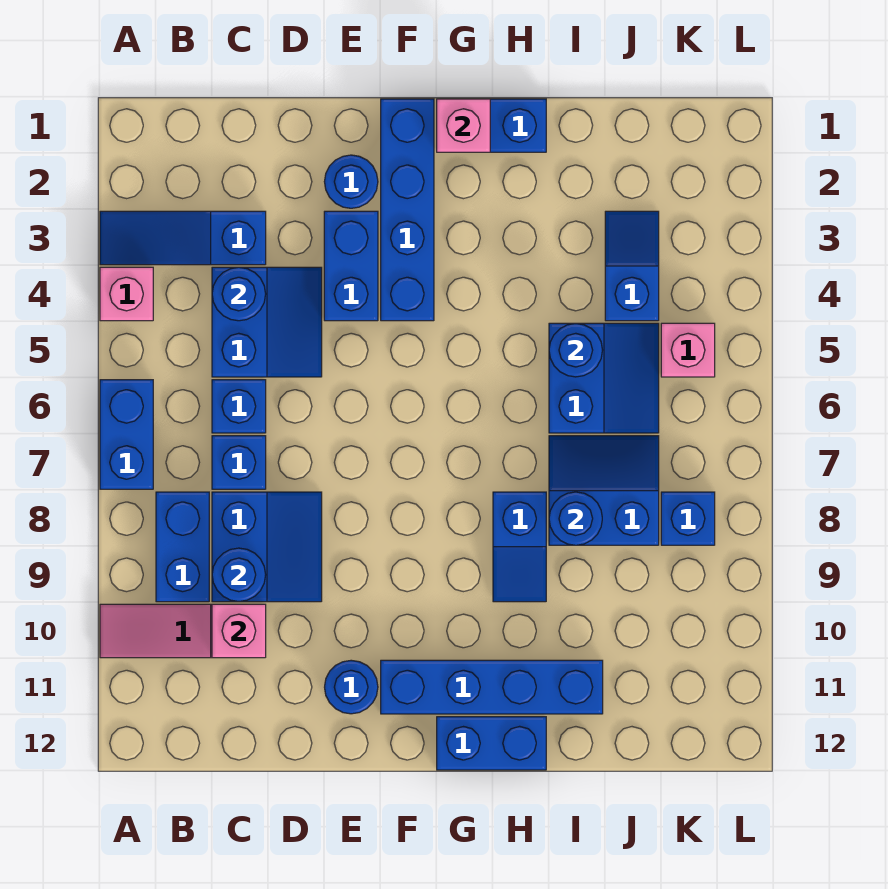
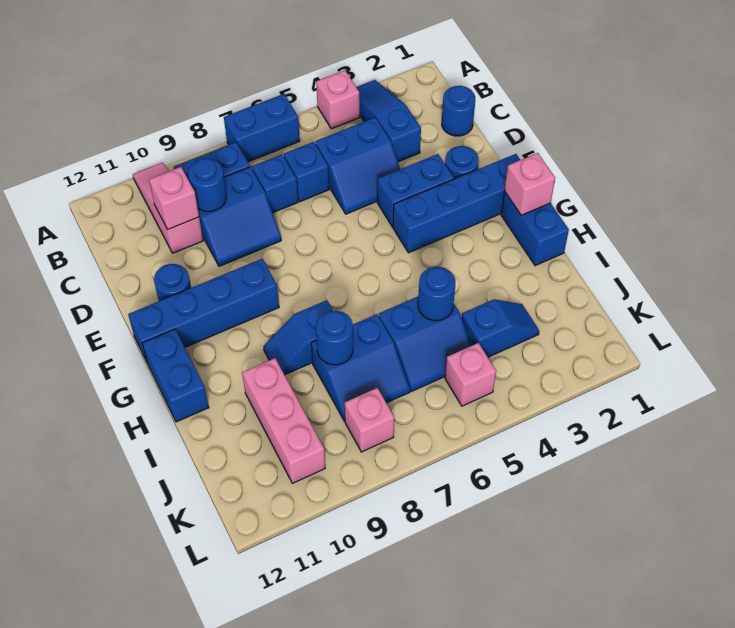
blue round brick C4 level 2 -> blue round brick C1 level 1
blue brick F11:I11 level 1 -> blue brick F9:F12 level 1
blue slope I7:J8 level 1 top 8 -> blue slope I7:J8 level 1 top I
none -> pink brick I10:K10 level 1
blue brick K8 level 1 -> pink brick K8 level 1

